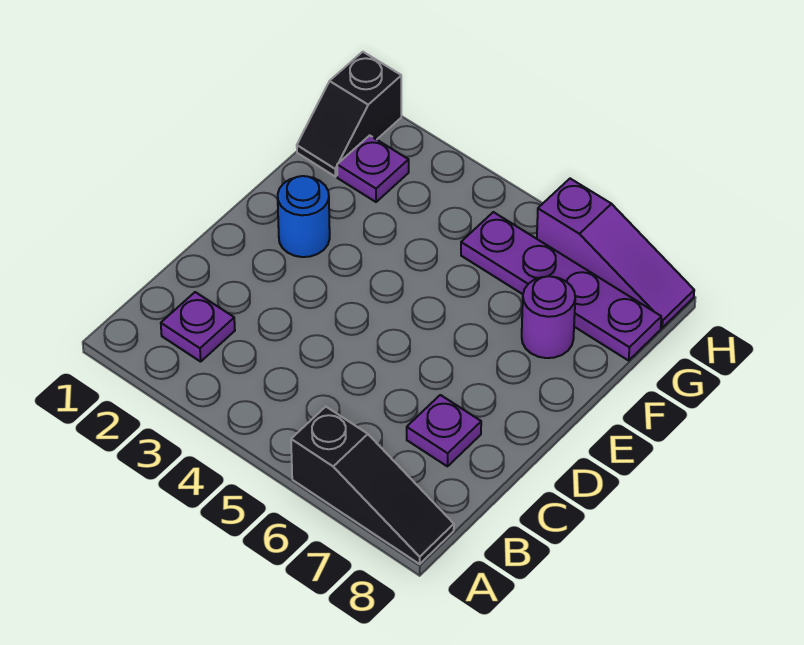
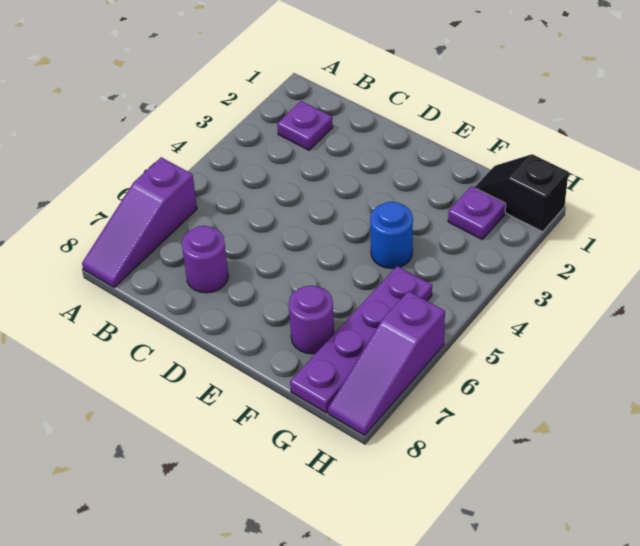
black slope A6:A8 level 1 top 6 -> purple slope A6:A8 level 1 top 6
purple plate C7 level 1 -> purple round brick C7 level 1
blue round brick E2 level 1 -> blue round brick F4 level 1

